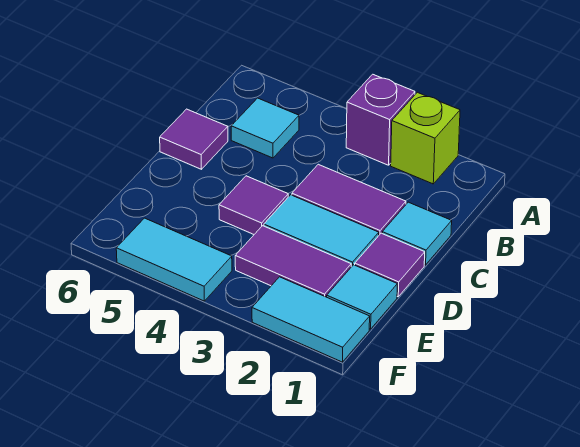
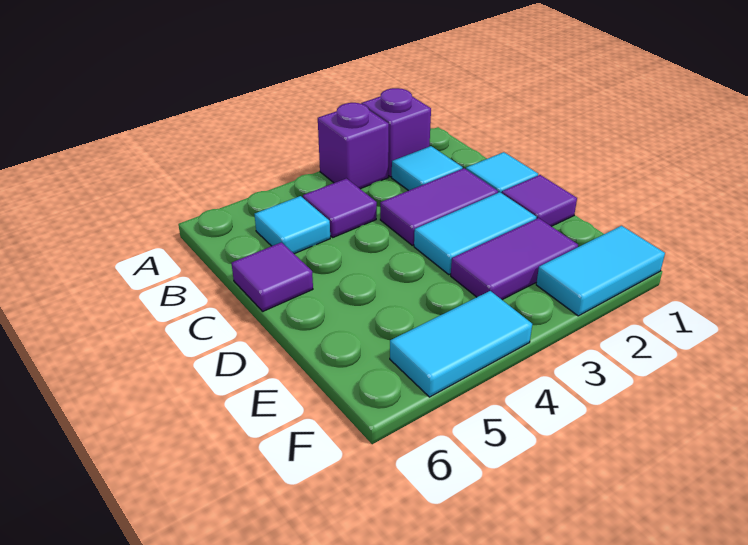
lime brick A2 level 1 -> purple brick A2 level 1
purple tile D4 level 1 -> purple tile B4 level 1
cyan tile E1 level 1 -> cyan tile B2 level 1

